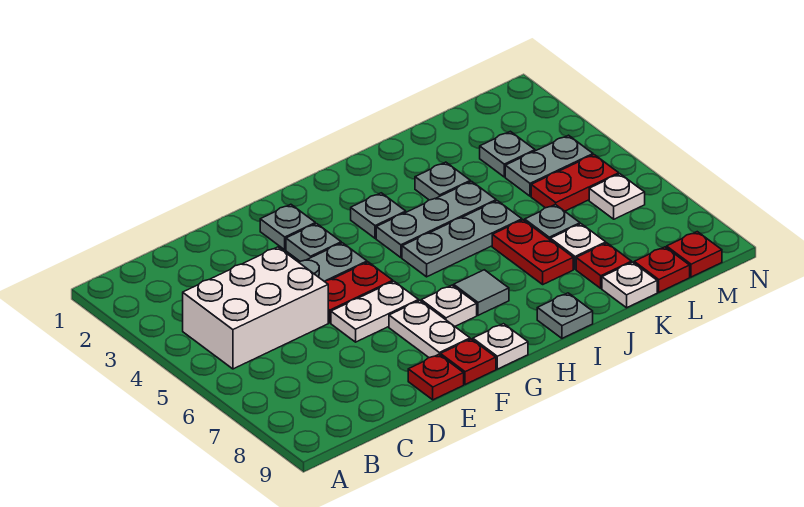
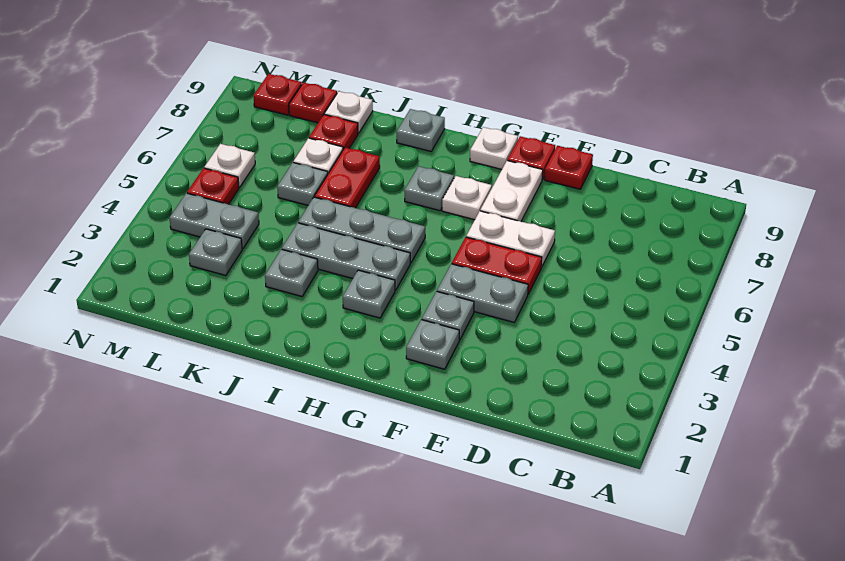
white brick B4:D5 level 1 -> none
grey tile H7 level 1 -> grey plate H7 level 1
red plate L5:M5 level 1 -> red plate M5 level 1

